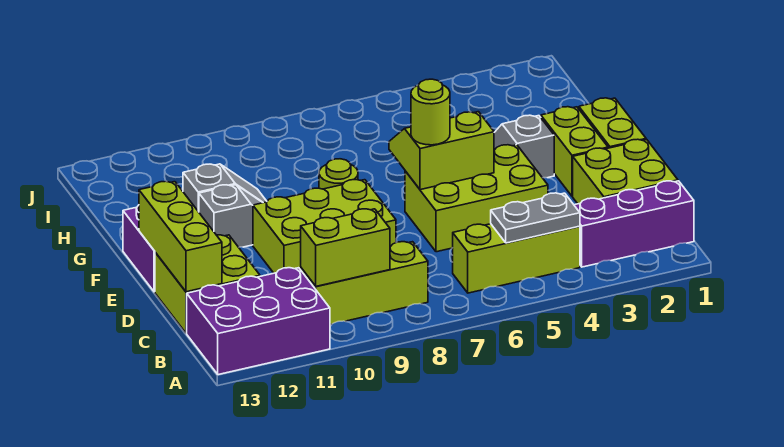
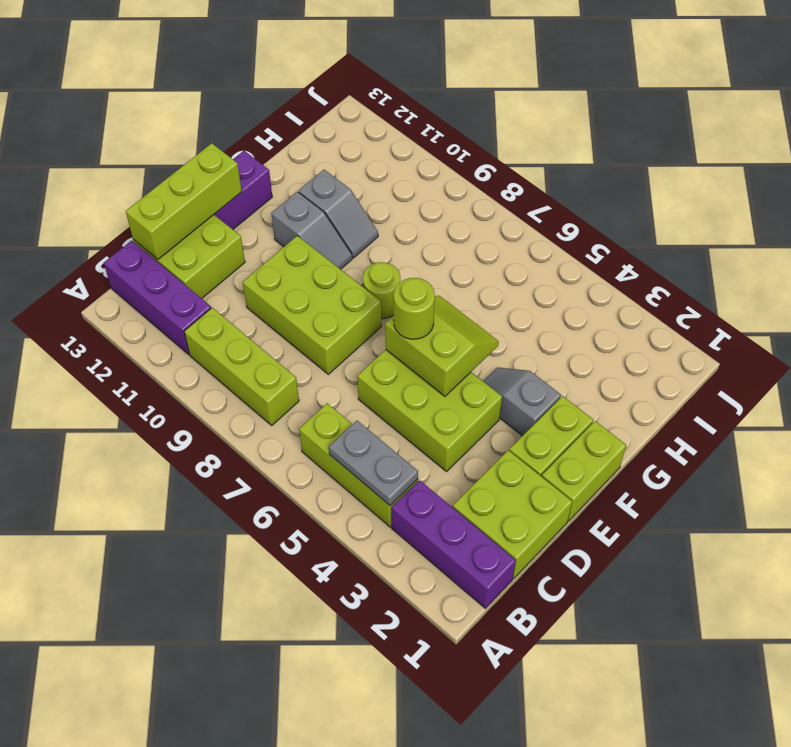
purple brick A11:B13 level 1 -> purple brick B11:B13 level 1
lime brick B9:B10 level 2 -> none

